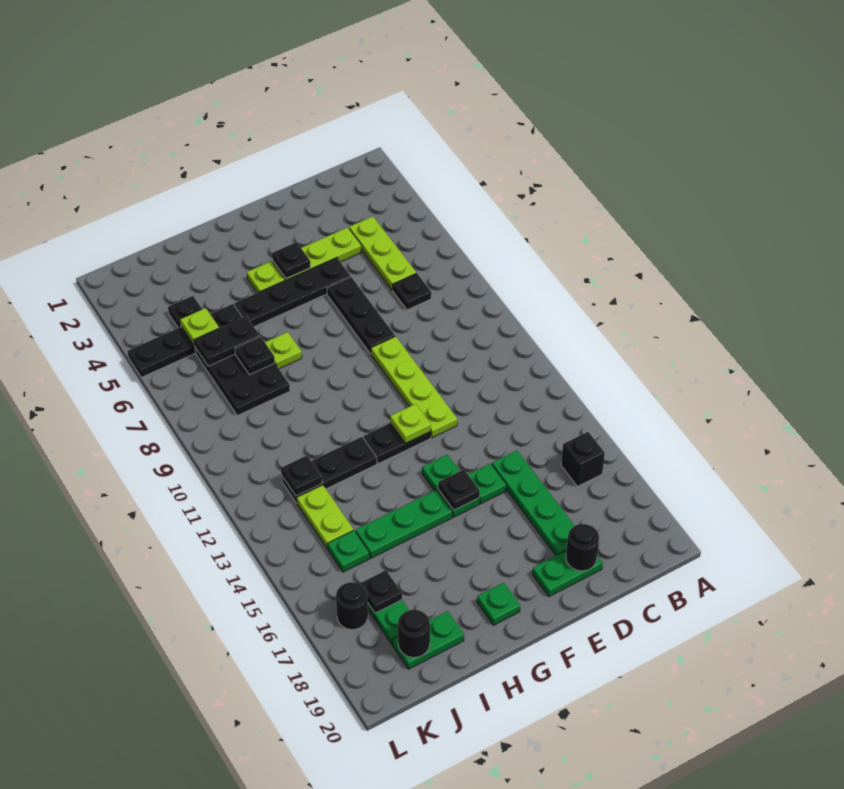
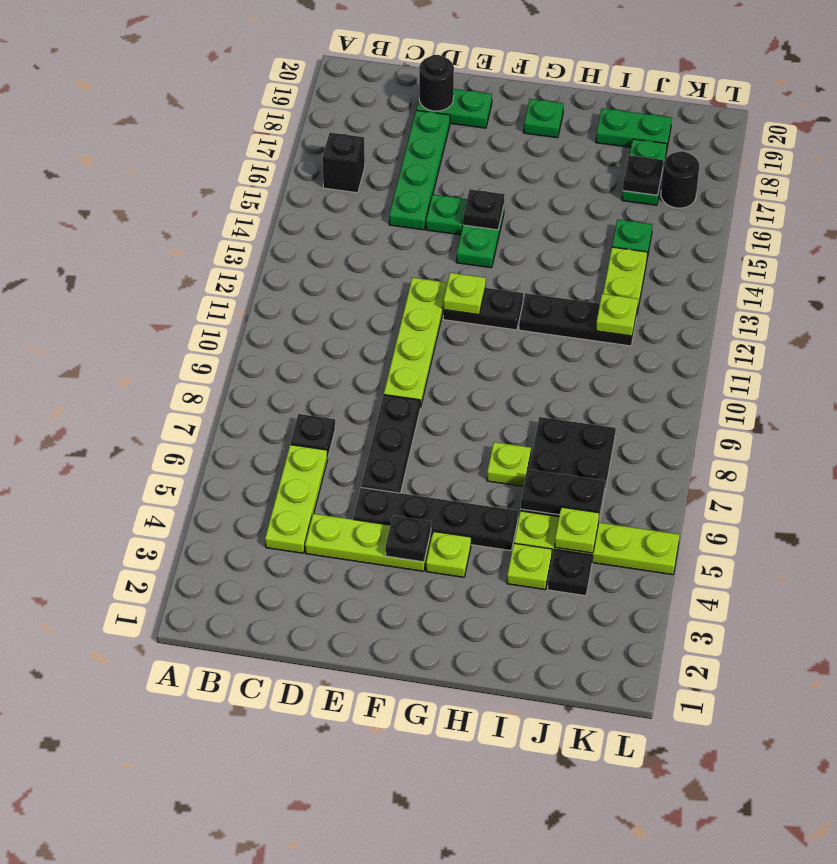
green plate G15:I15 level 1 -> none
none -> lime plate I4 level 1
black plate I5:L5 level 1 -> lime plate I5:L5 level 1
black plate I7 level 2 -> none
black plate J12 level 2 -> lime plate J12 level 2
black round brick J19 level 2 -> none

